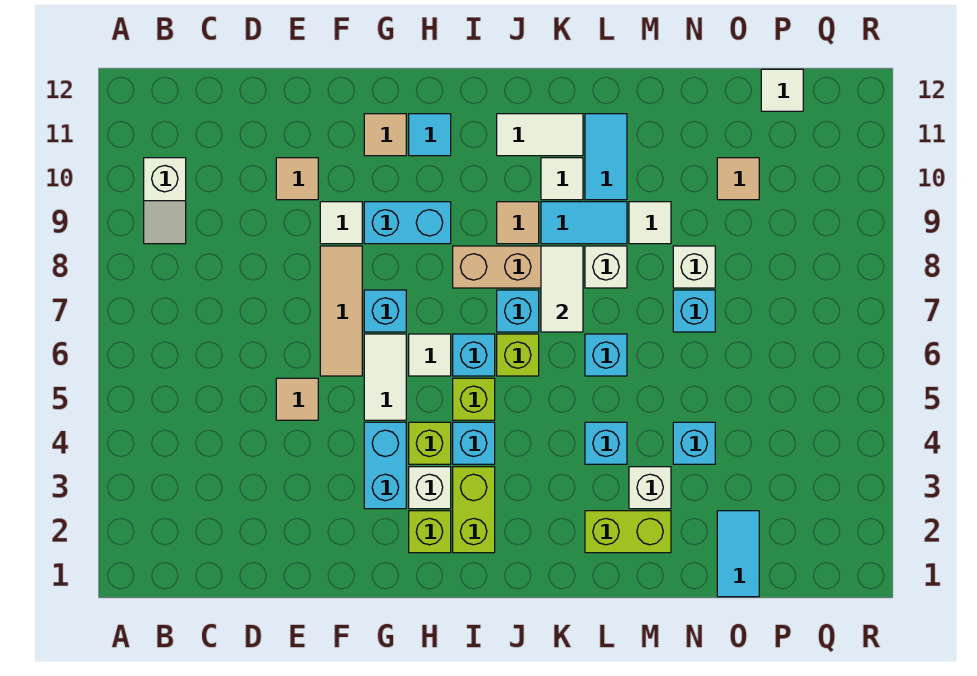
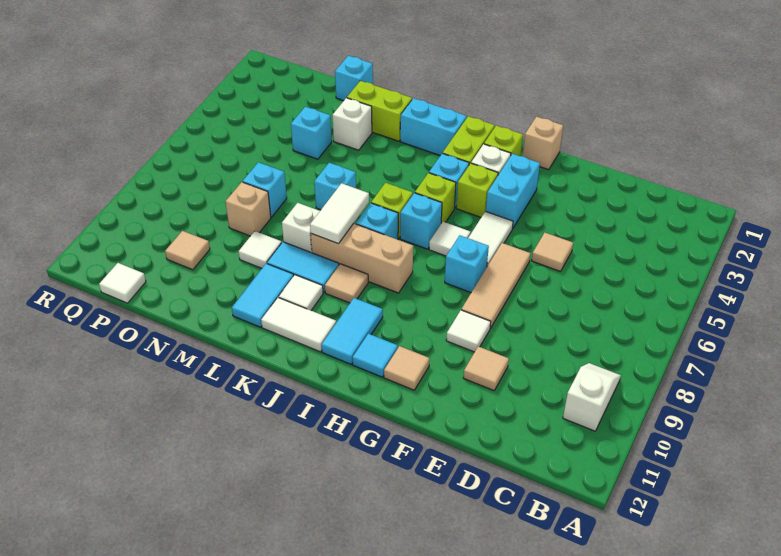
none -> tan brick G1 level 1
cyan brick G9:H9 level 1 -> cyan brick J2:K2 level 1
cyan brick L4 level 1 -> cyan brick N1 level 1
white brick N8 level 1 -> tan brick N8 level 1
cyan tile O1:O2 level 1 -> cyan tile I10:I11 level 1

